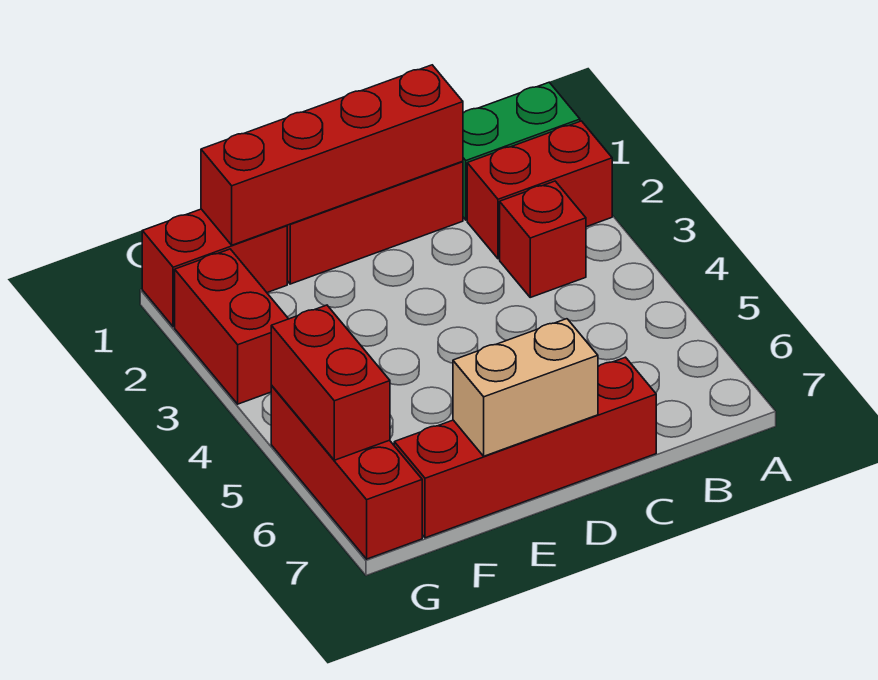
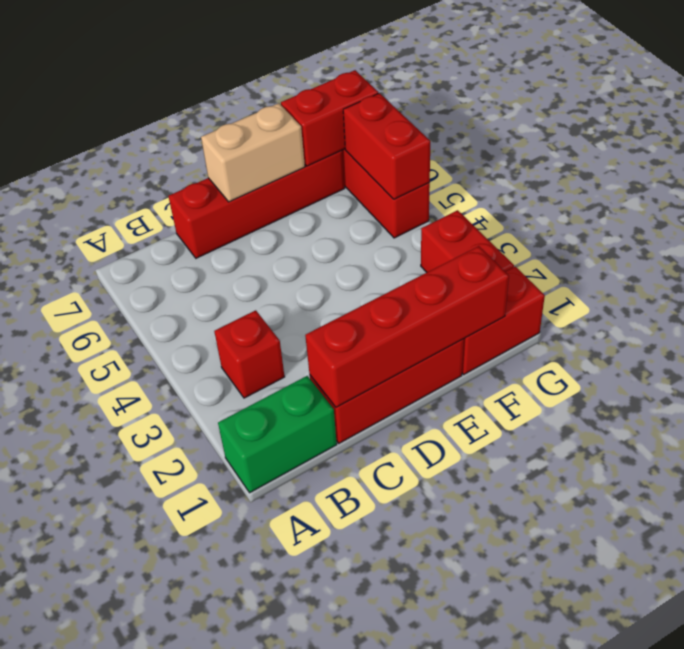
red brick A2:B2 level 1 -> red brick F7:G7 level 2

